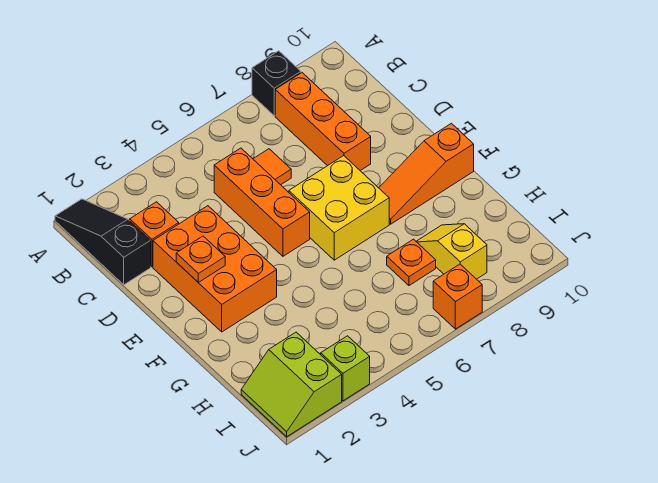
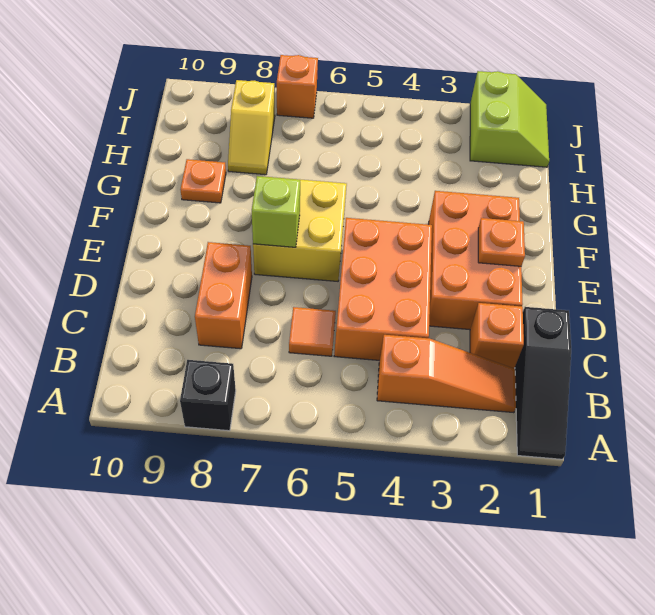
orange brick B8:D8 level 1 -> orange brick C8:D8 level 1
orange brick C5:E5 level 1 -> orange brick C4:E5 level 1
orange slope F8:F10 level 1 top 10 -> orange slope B2:B4 level 1 top 4
orange plate H7 level 1 -> orange plate G9 level 1
lime brick J3 level 1 -> lime brick E7 level 2

